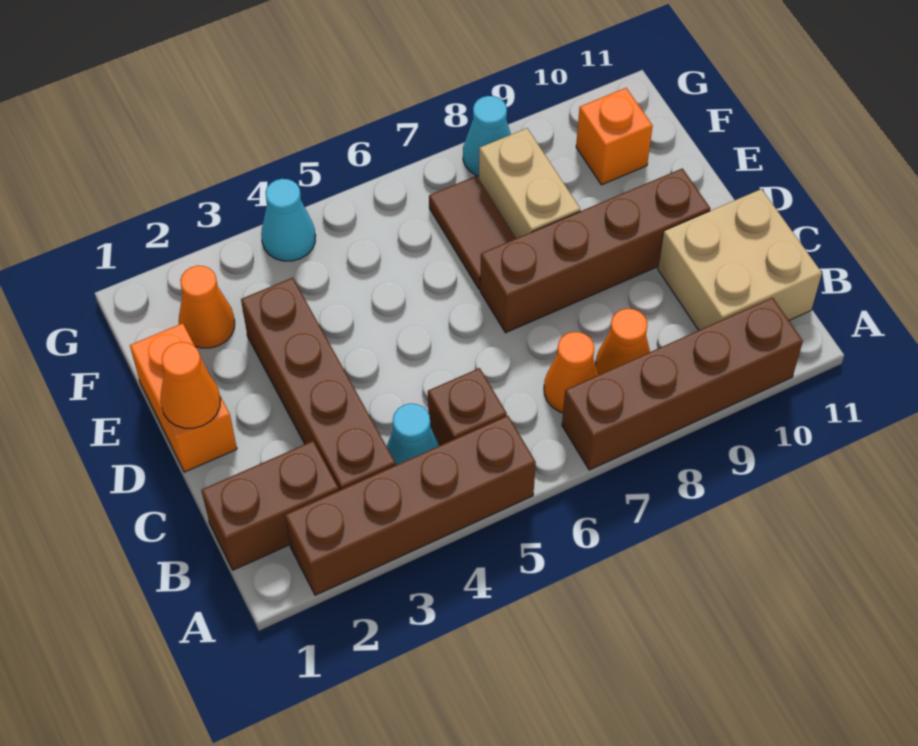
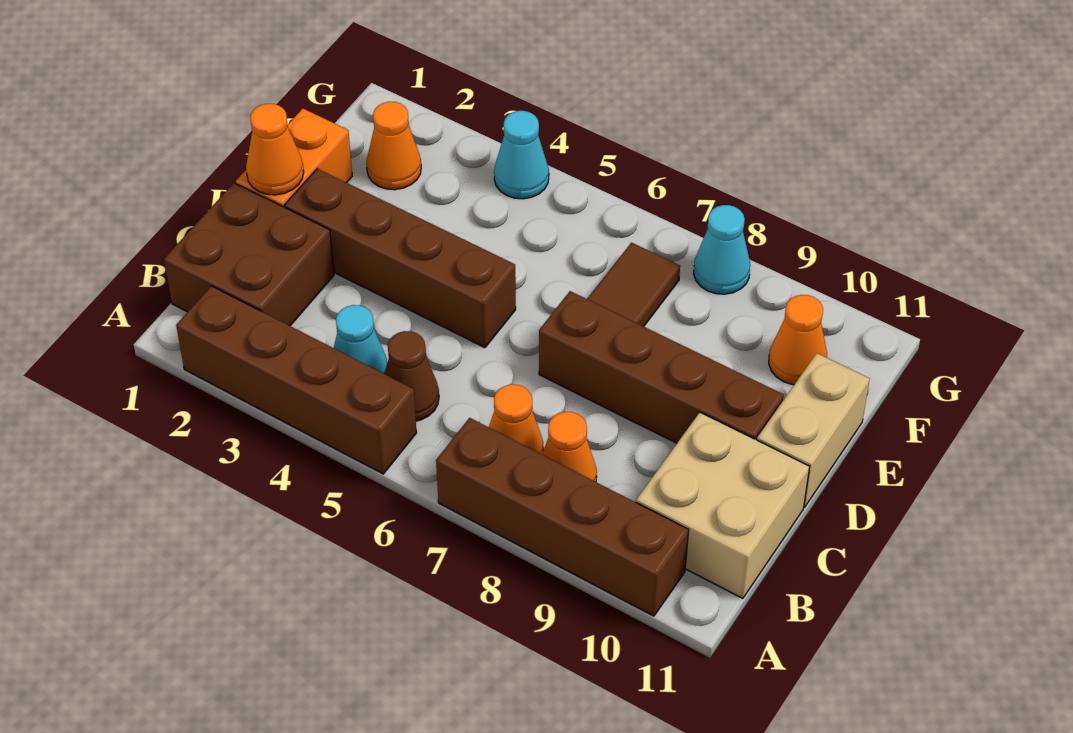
brown brick B1:B2 level 1 -> brown brick B1:C2 level 1
brown brick B3:E3 level 1 -> brown brick D2:D5 level 1
brown brick B5 level 1 -> brown cone B5 level 1
tan brick E8:F8 level 1 -> tan brick D11:E11 level 1
orange brick F10 level 1 -> orange cone F10 level 1

